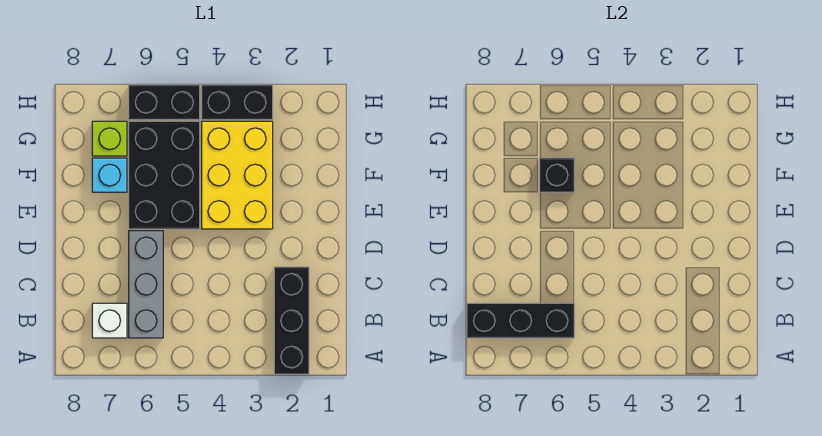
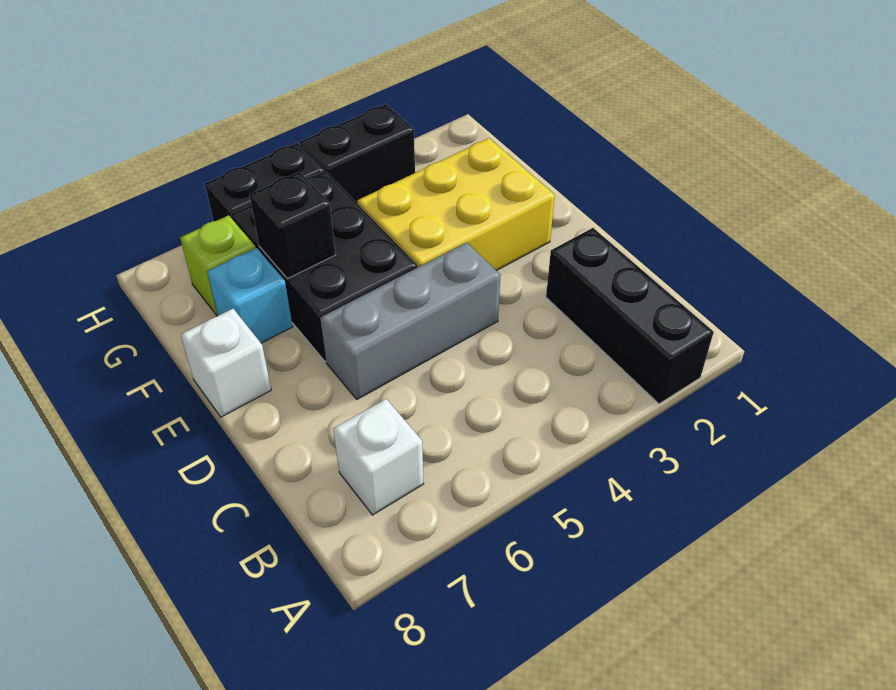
grey brick B6:D6 level 1 -> grey brick D4:D6 level 1
black brick B6:B8 level 2 -> none
yellow brick E3:G4 level 1 -> yellow brick E2:F4 level 1
none -> white brick E8 level 1

